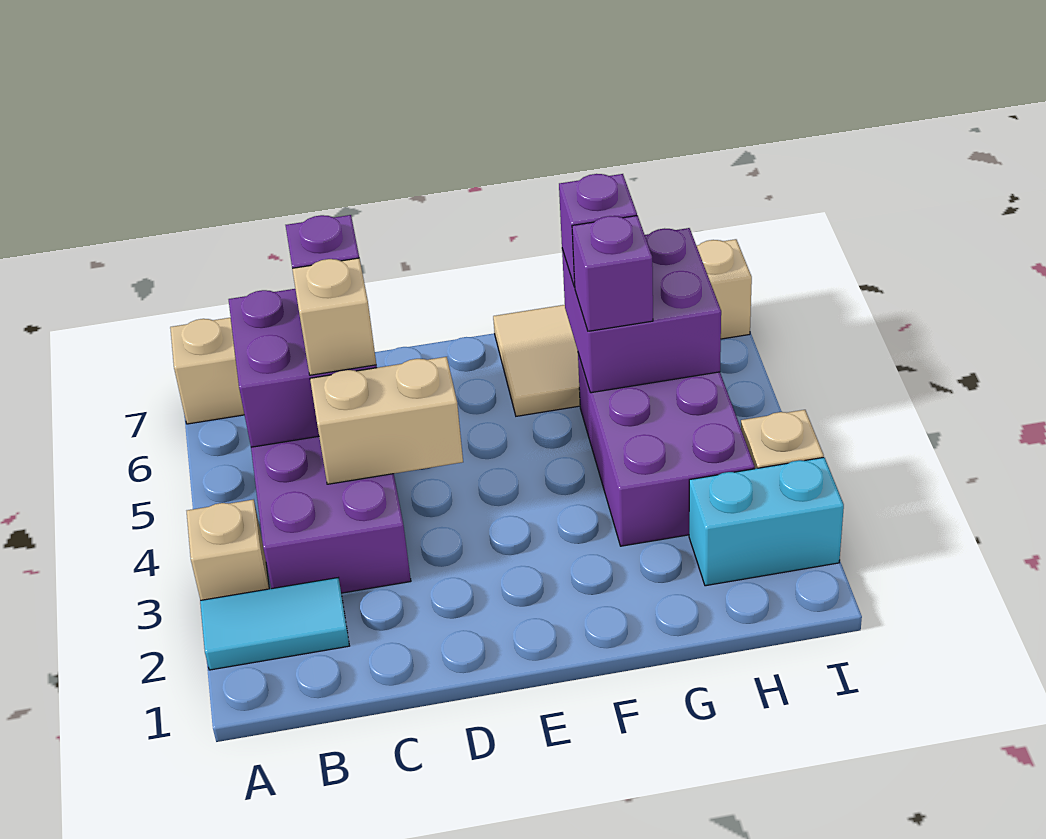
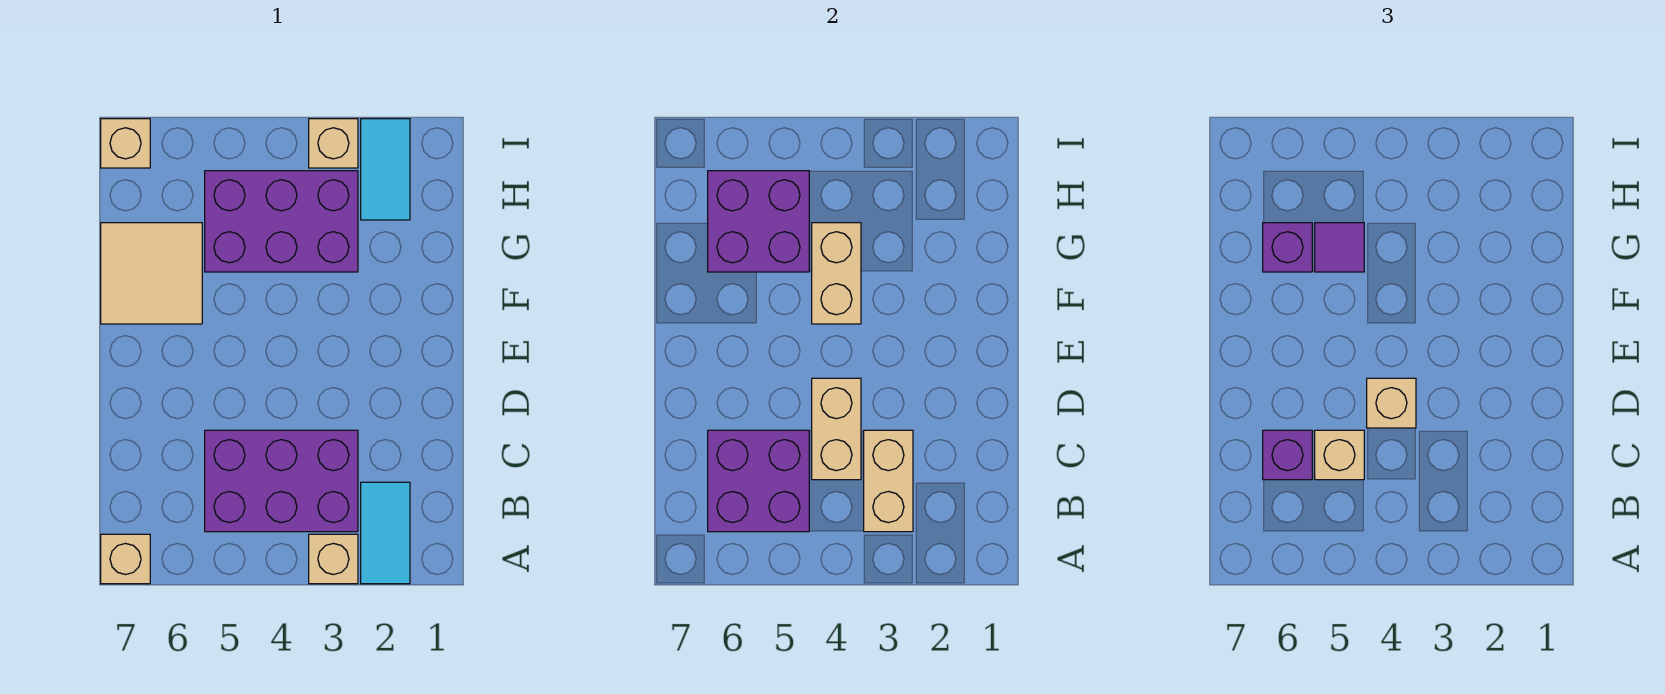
none -> tan brick B3:C3 level 2
none -> tan brick D4 level 3
none -> tan brick F4:G4 level 2
purple brick G5 level 3 -> purple tile G5 level 3
cyan brick H2:I2 level 1 -> cyan tile H2:I2 level 1

